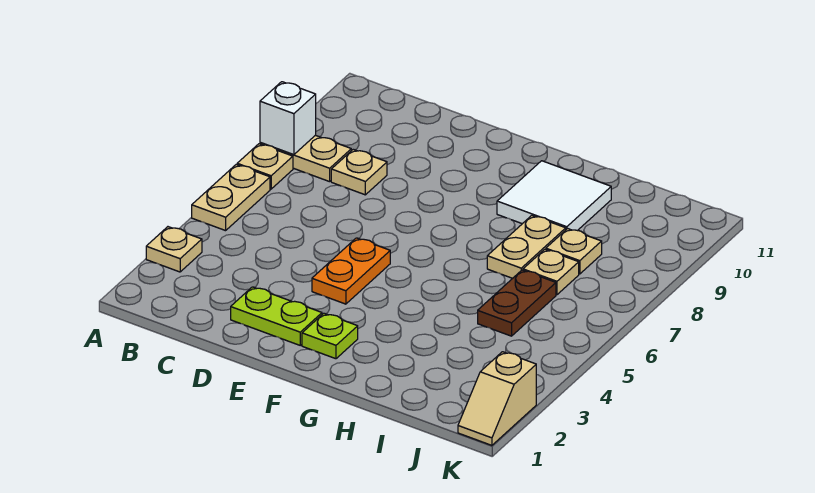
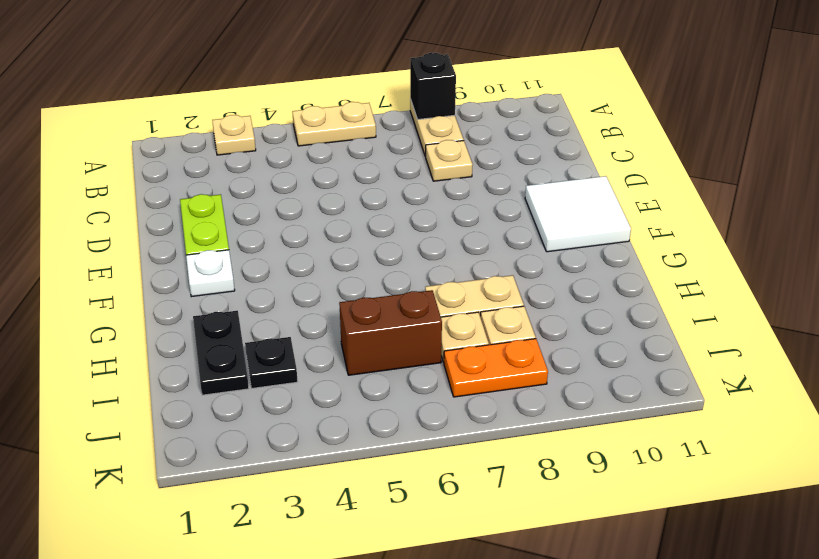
tan plate A7 level 1 -> none
white brick A8 level 2 -> black brick A8 level 2
orange plate E4:E5 level 1 -> orange plate J7:J8 level 1
lime plate F2 level 1 -> white plate F2 level 1
white tile G9:H10 level 1 -> white tile E10:F11 level 1
none -> black plate H2:I2 level 1
none -> black plate I3 level 1
brown plate I5:I6 level 1 -> brown brick I5:I6 level 1
tan slope K1:K2 level 1 top 2 -> none

